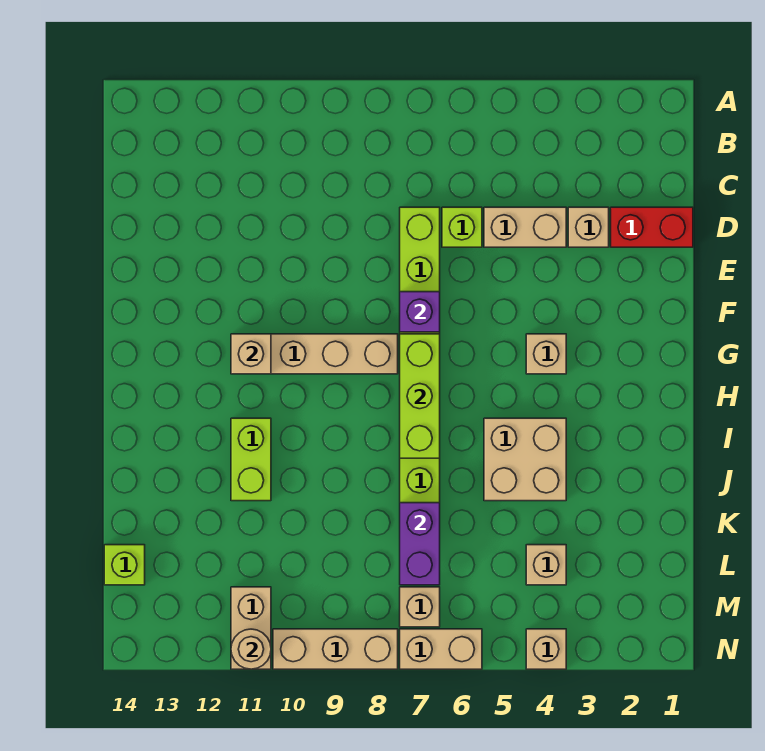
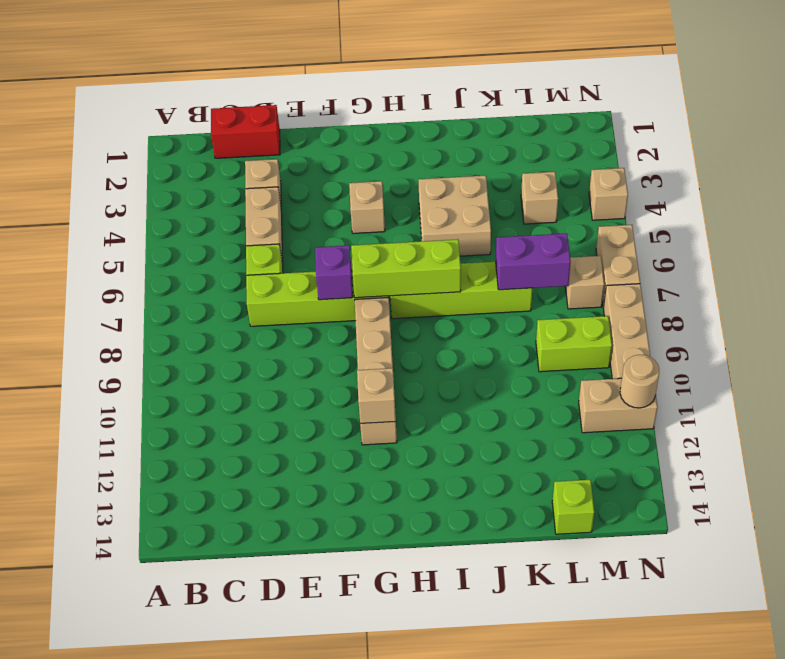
red brick D1:D2 level 1 -> red brick C1:D1 level 1
lime brick I11:J11 level 1 -> lime brick L9:M9 level 1

